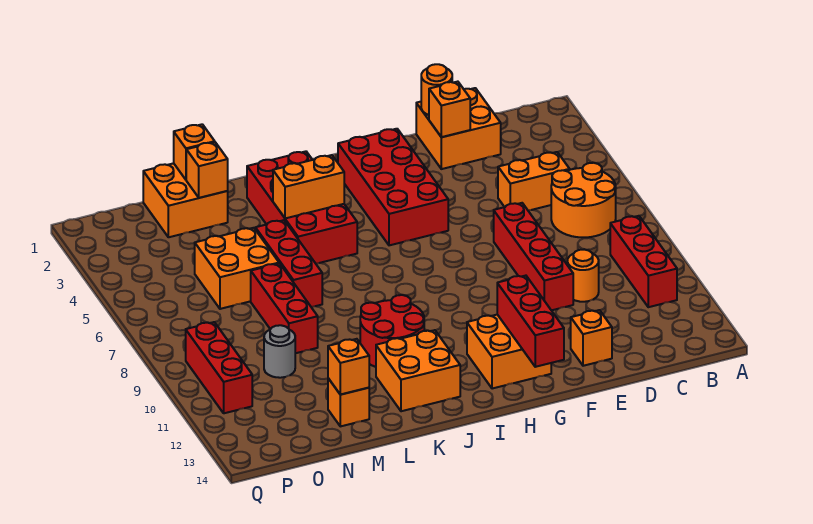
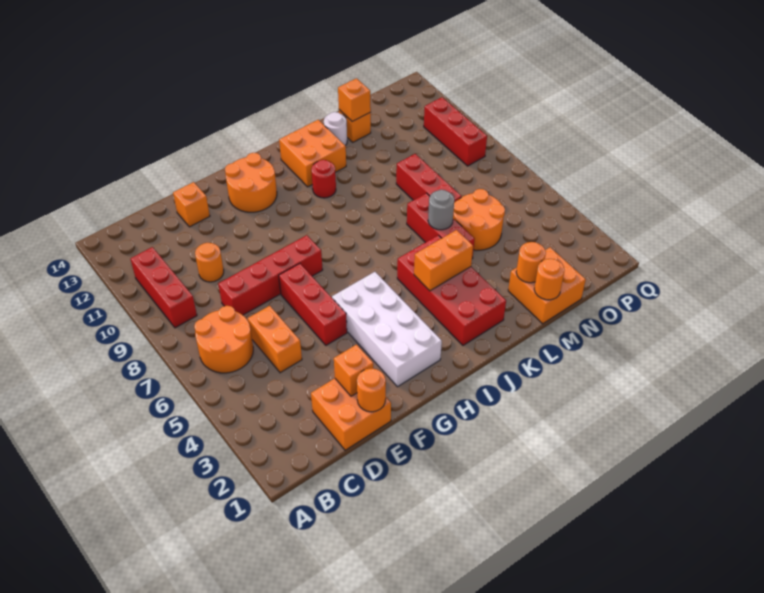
orange brick C5:D5 level 1 -> orange brick D5:D6 level 1
red brick E7:E10 level 1 -> red brick D8:G8 level 1
red brick G2:H5 level 1 -> white brick G2:H5 level 1
orange brick G12:H13 level 1 -> orange round brick G12:H13 level 1
red brick G12:G14 level 2 -> red brick F5:F7 level 1
red round brick J10:K11 level 1 -> red round brick J11 level 1
none -> white round brick L13 level 1
orange brick M1 level 2 -> orange round brick M1 level 2
orange brick M2 level 2 -> orange round brick M2 level 2
orange brick M5:N6 level 1 -> orange round brick M5:N6 level 1
grey round brick N10 level 1 -> grey round brick L6 level 2

